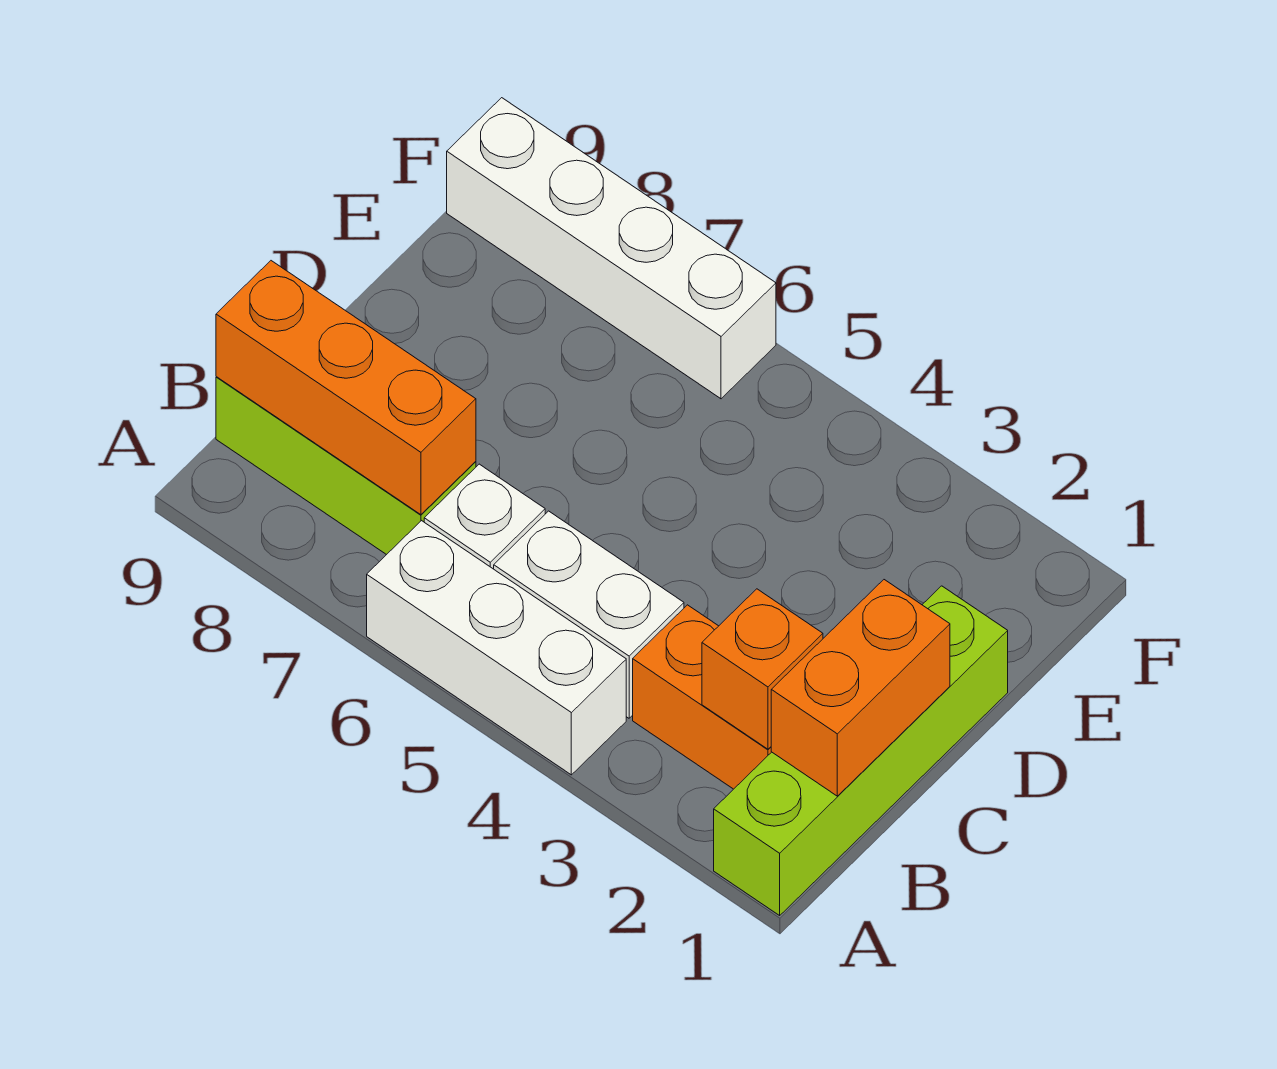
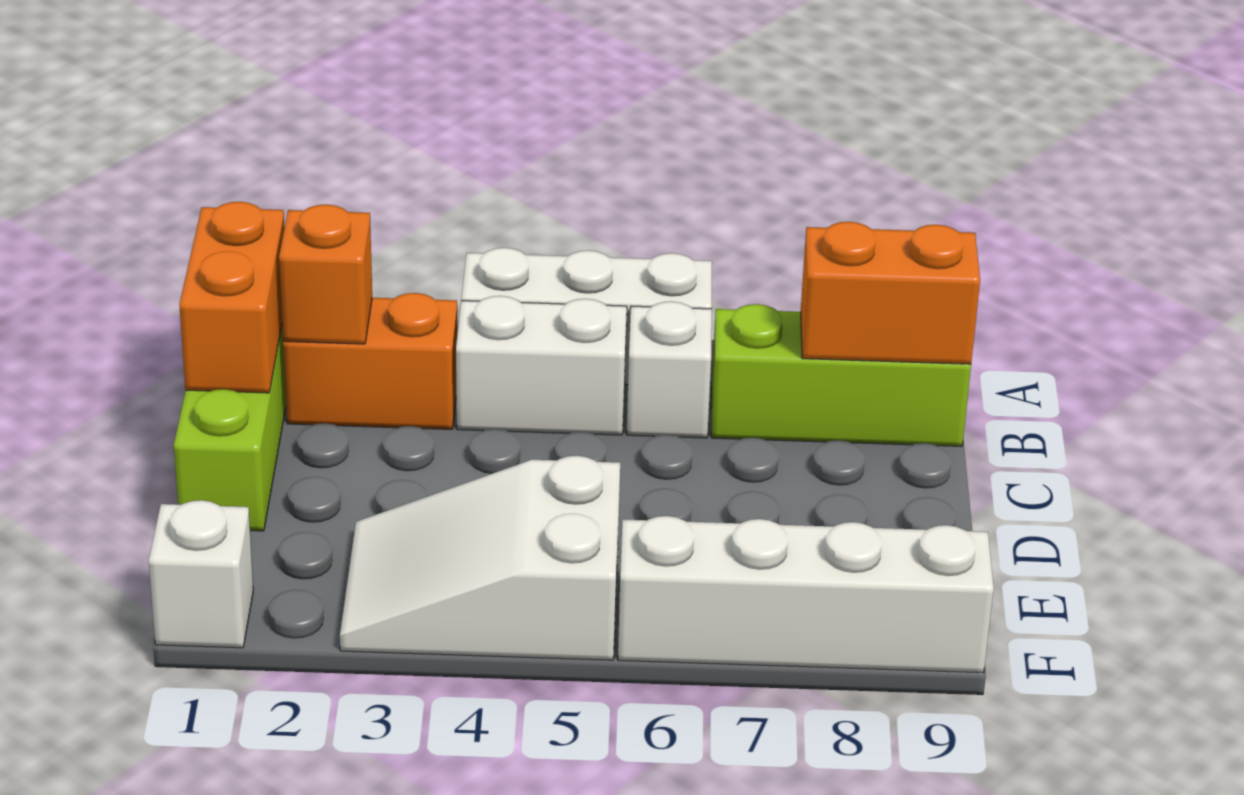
orange brick B7:B9 level 2 -> orange brick B8:B9 level 2
none -> white slope E3:F5 level 1 top 5
none -> white brick F1 level 1

